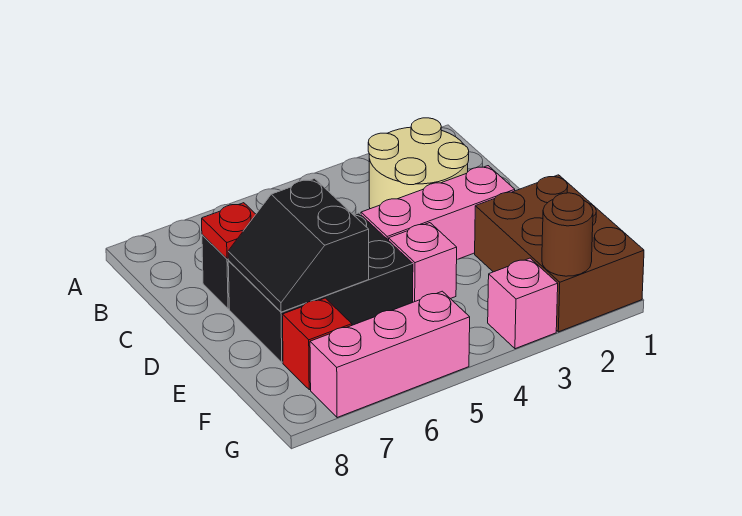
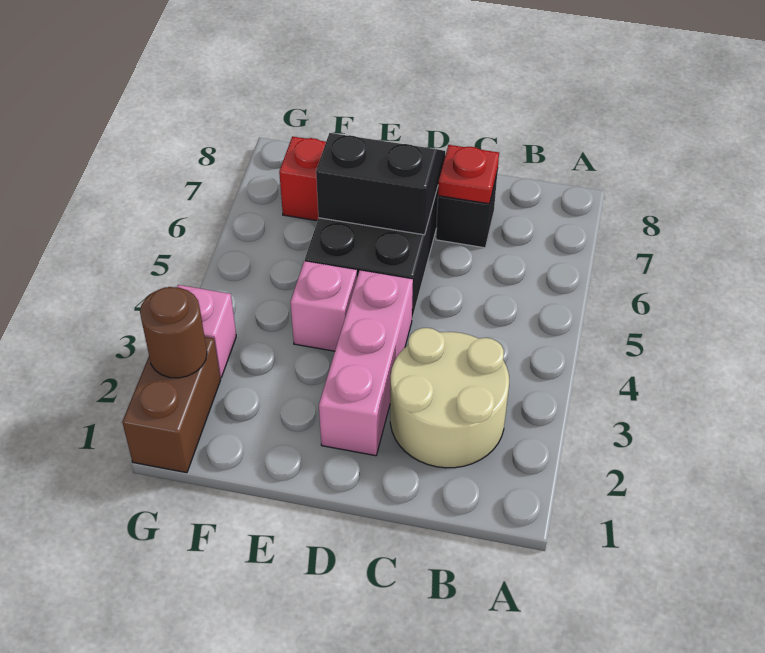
brown brick E1:G2 level 1 -> brown brick G1:G2 level 1
pink brick G5:G7 level 1 -> none

